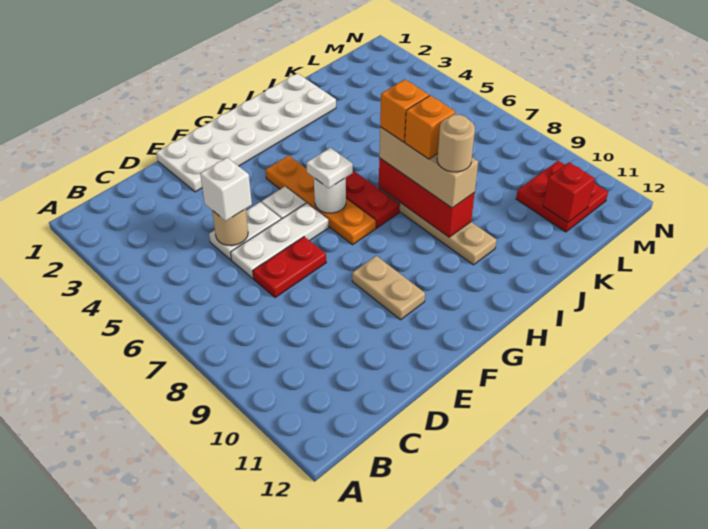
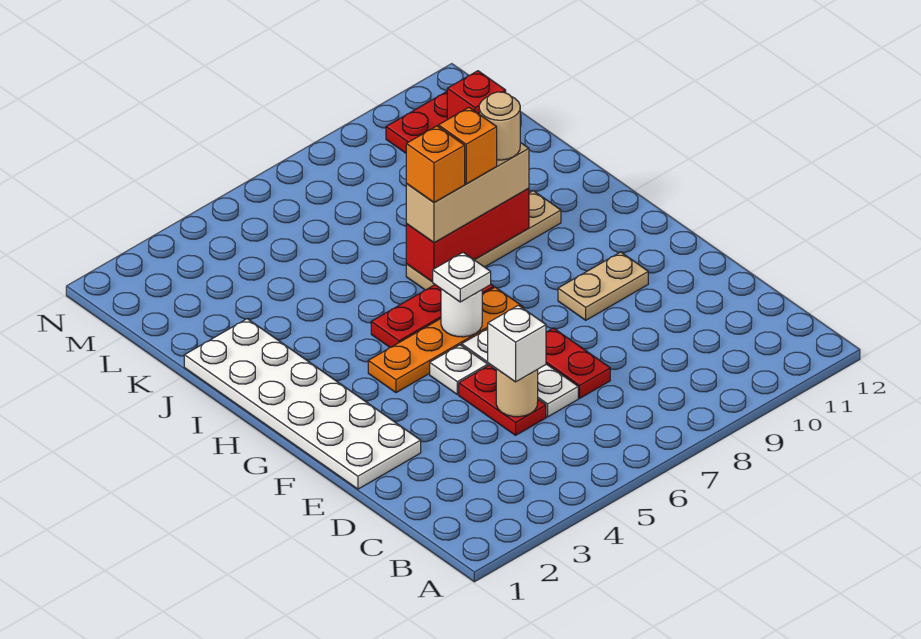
white plate D5:E5 level 1 -> red plate D5:E5 level 1

